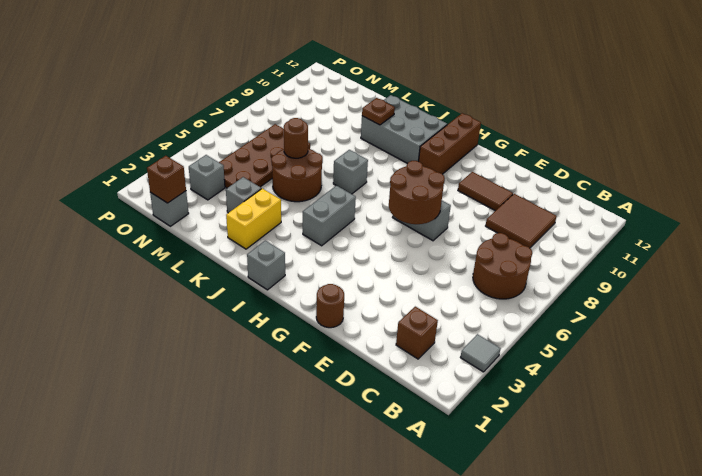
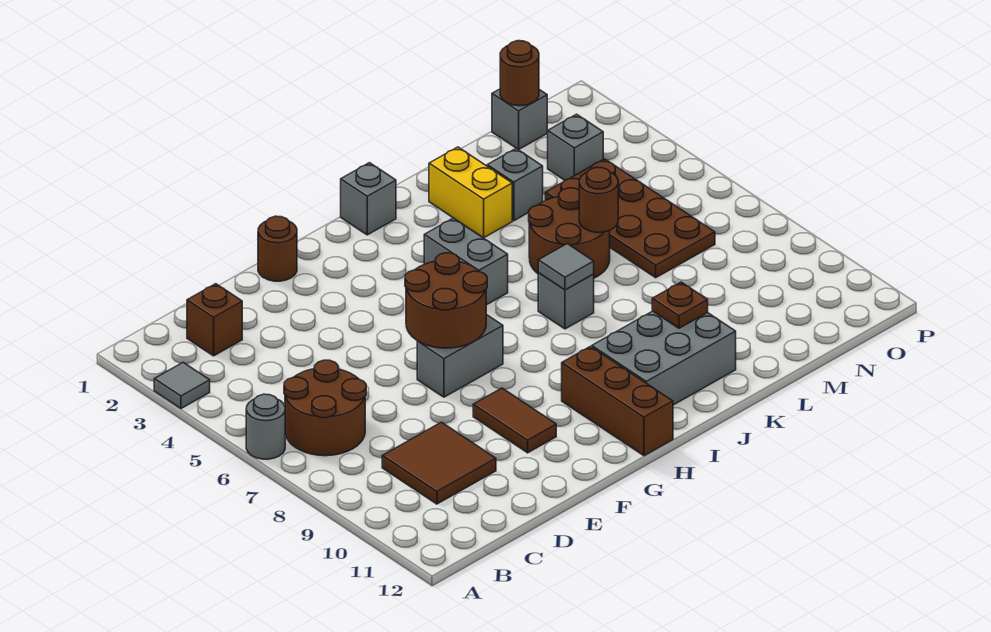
none -> grey round brick A6 level 1
brown tile E10:F10 level 1 -> brown tile F9:F10 level 1
none -> grey tile J7 level 2
brown brick N1 level 2 -> brown round brick N1 level 2

